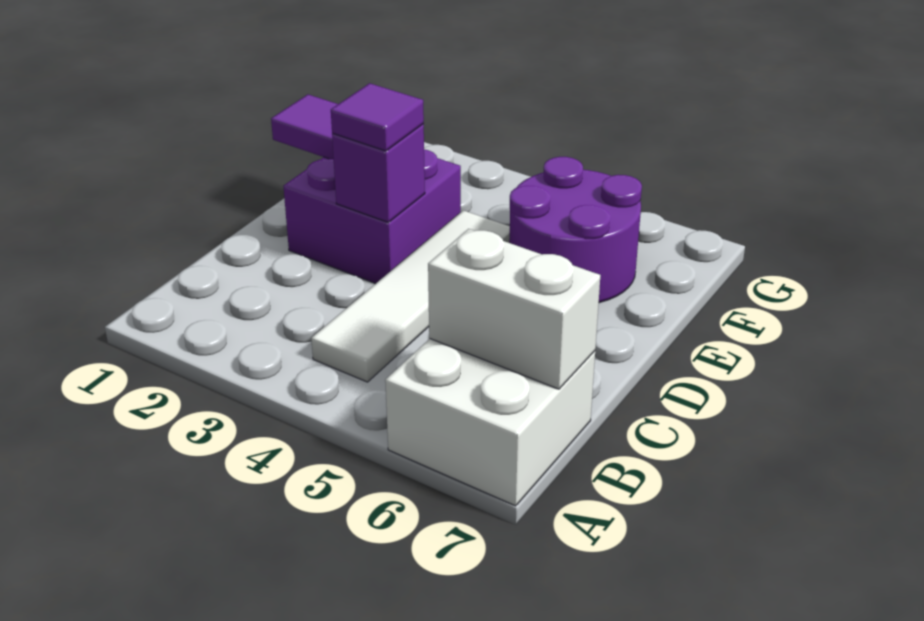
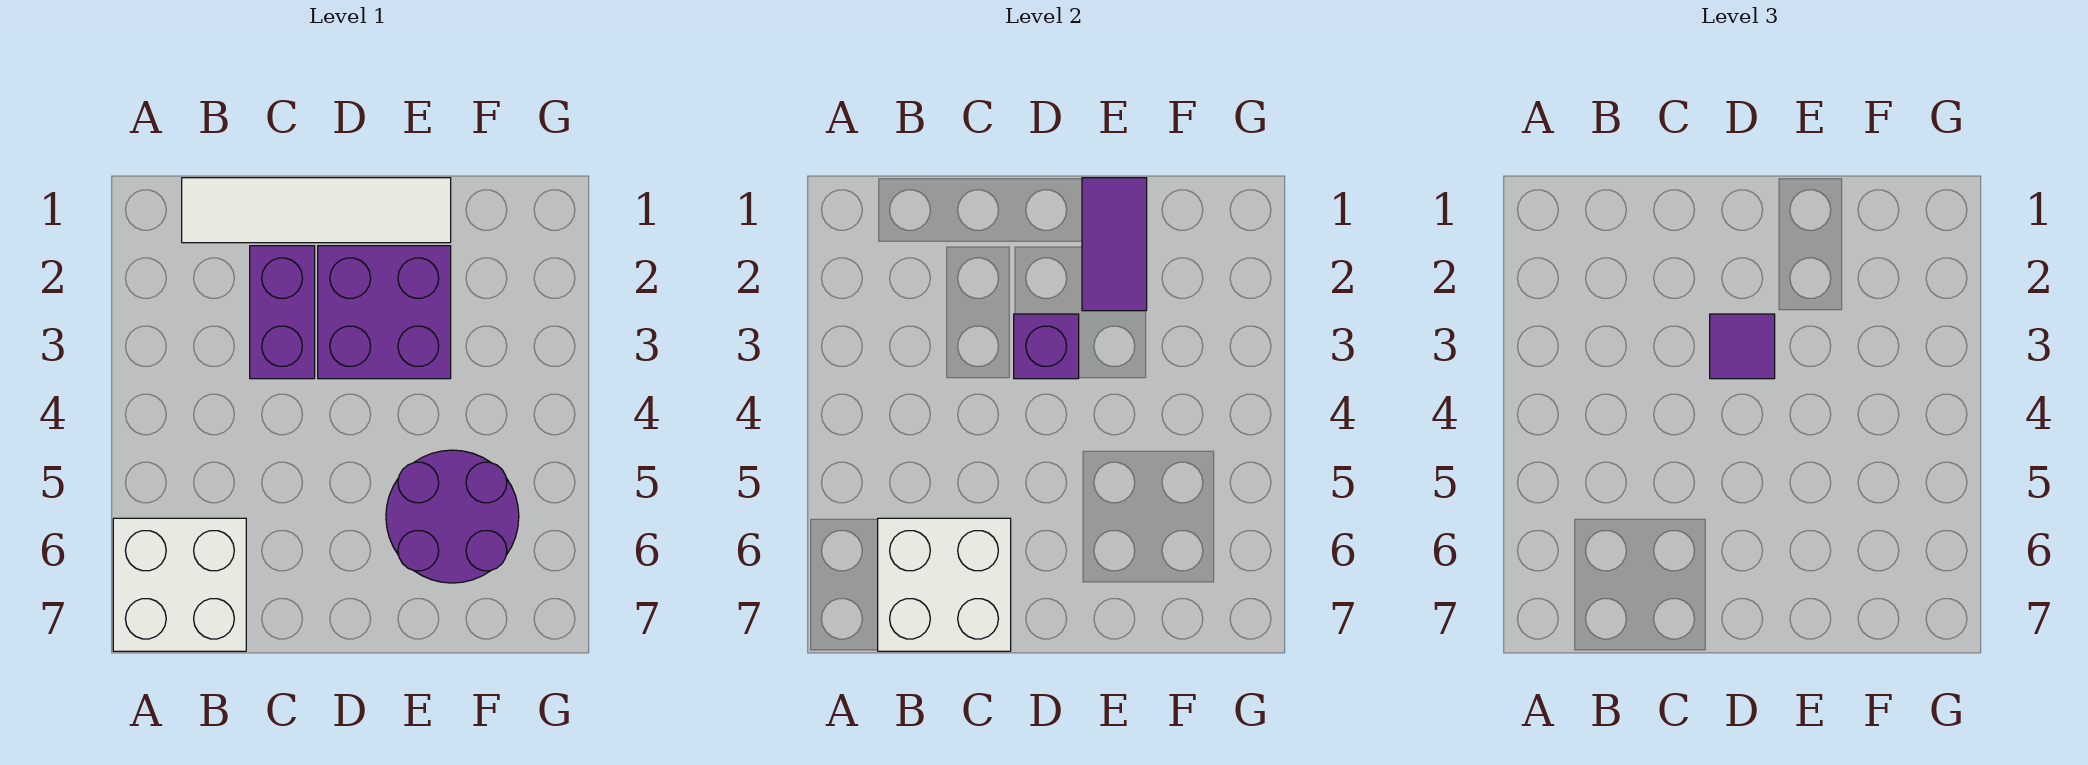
white tile B4:E4 level 1 -> white tile B1:E1 level 1
white brick B6:B7 level 2 -> white brick B6:C7 level 2
none -> purple brick C2:C3 level 1

